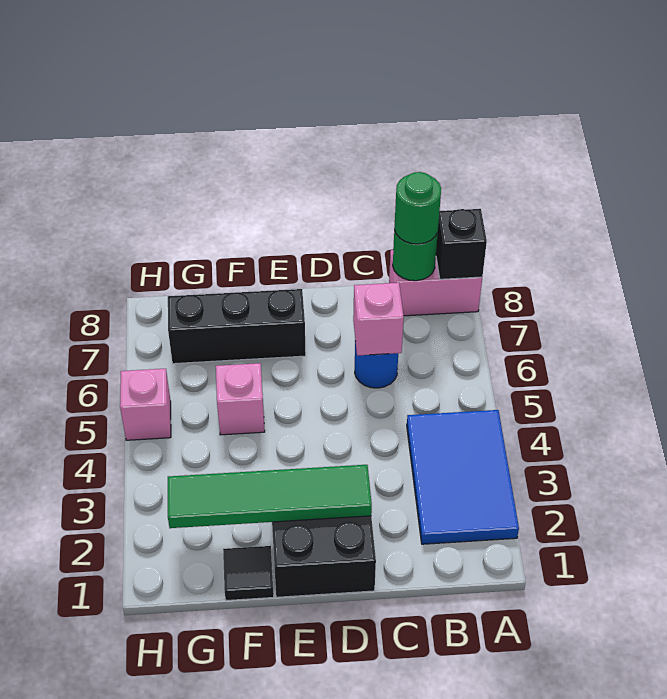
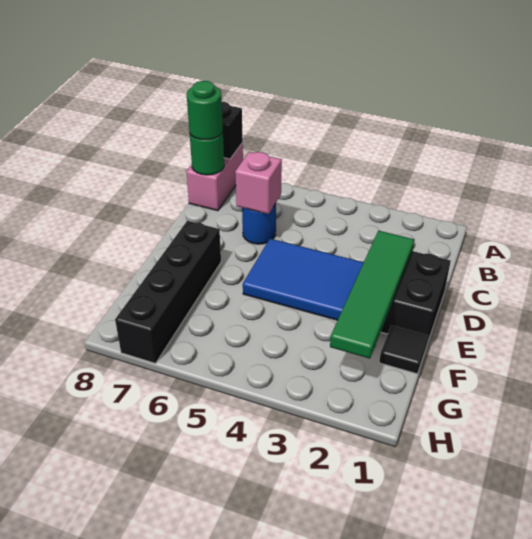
blue tile A2:B4 level 1 -> blue tile D3:E5 level 1
black brick E7:G7 level 1 -> black brick E7:H7 level 1
pink brick F5 level 1 -> none
pink brick H5 level 1 -> none

